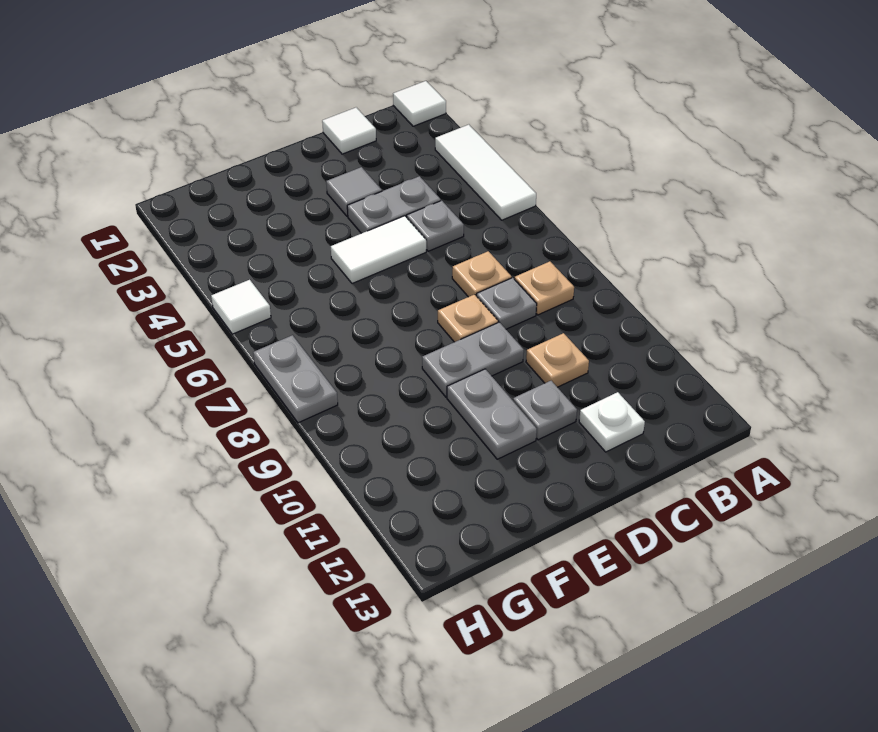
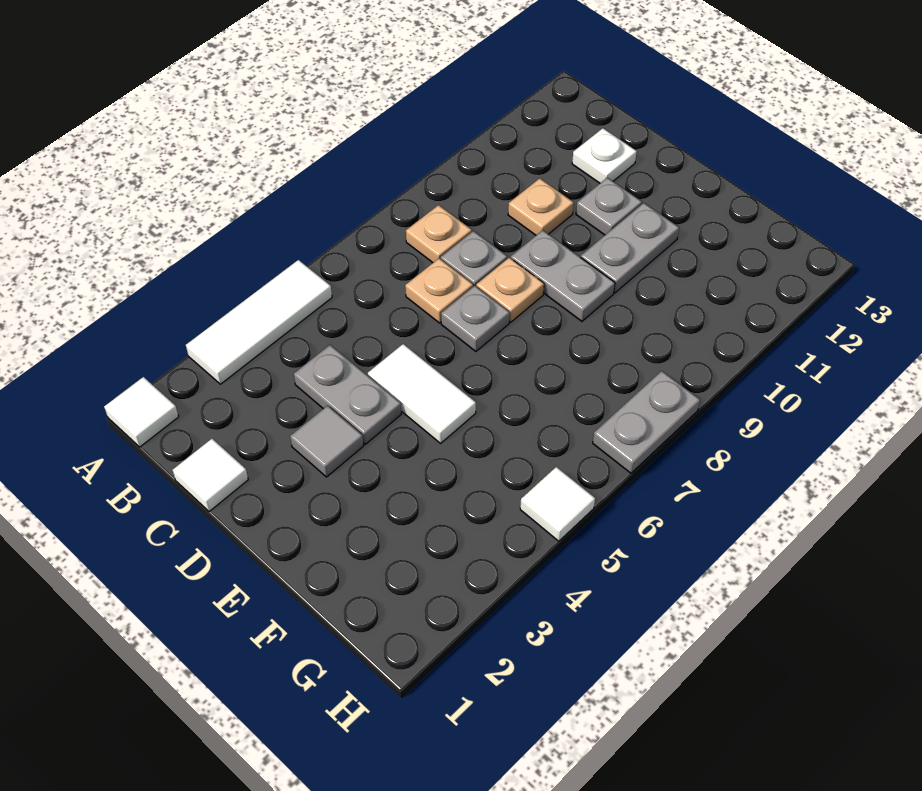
grey plate C5 level 1 -> grey plate D7 level 1

